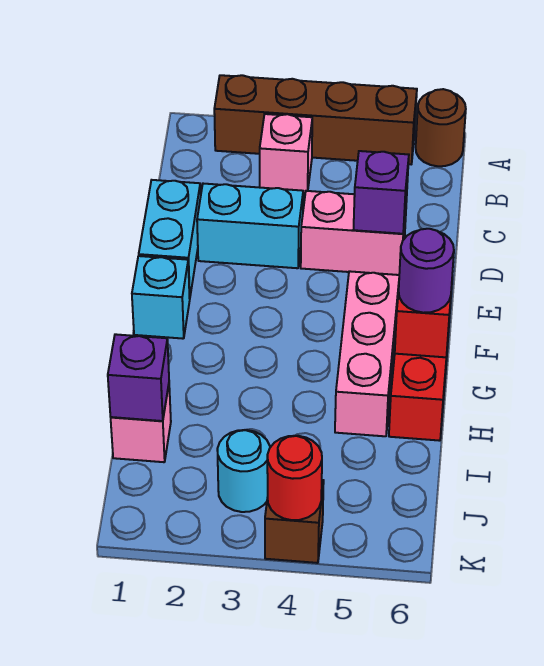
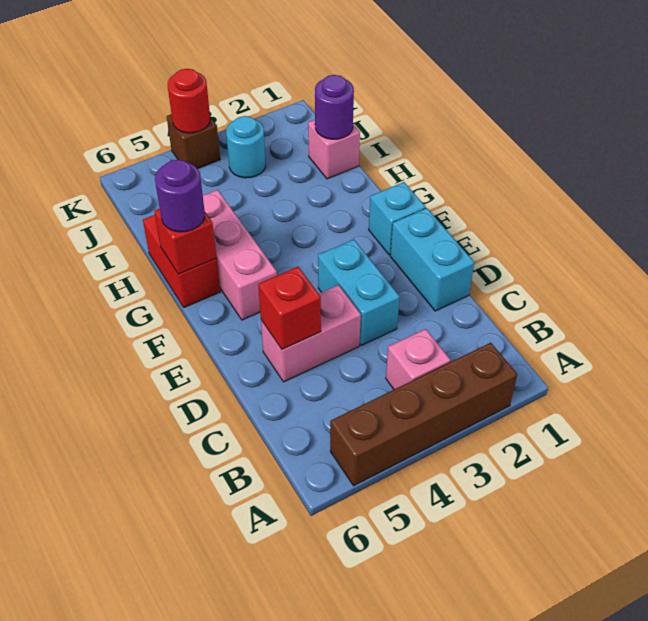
brown round brick A6 level 1 -> none
cyan brick D2:D3 level 1 -> cyan brick D3:E3 level 1
purple brick D5 level 2 -> red brick D5 level 2
purple brick I1 level 2 -> purple round brick I1 level 2

